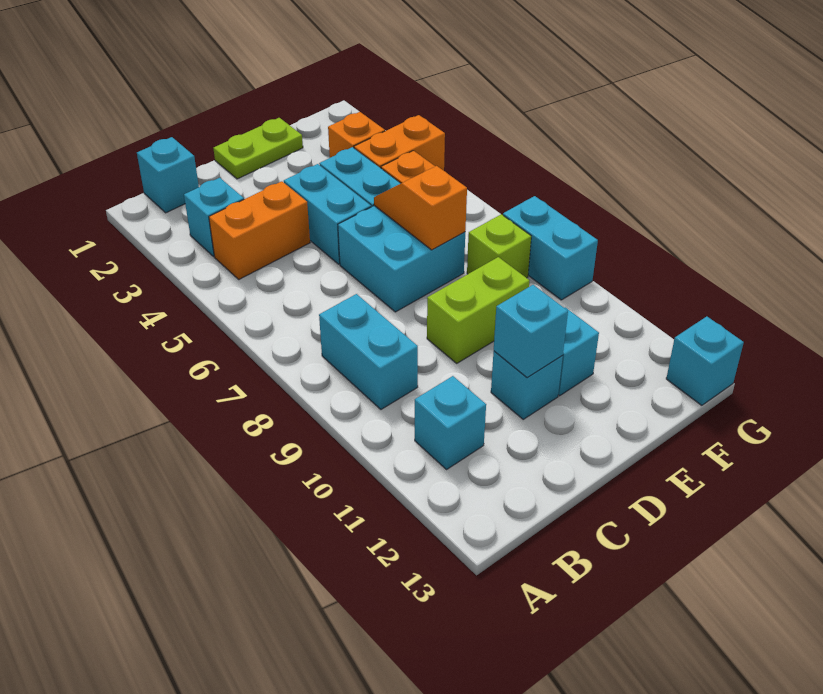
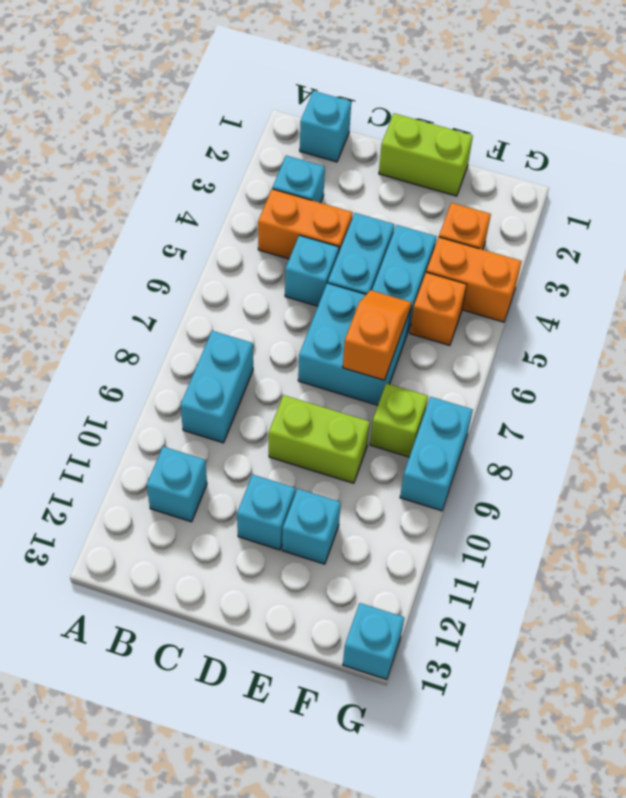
lime plate D1:E1 level 1 -> lime brick D1:E1 level 1
cyan brick D11 level 2 -> cyan brick C5 level 1

